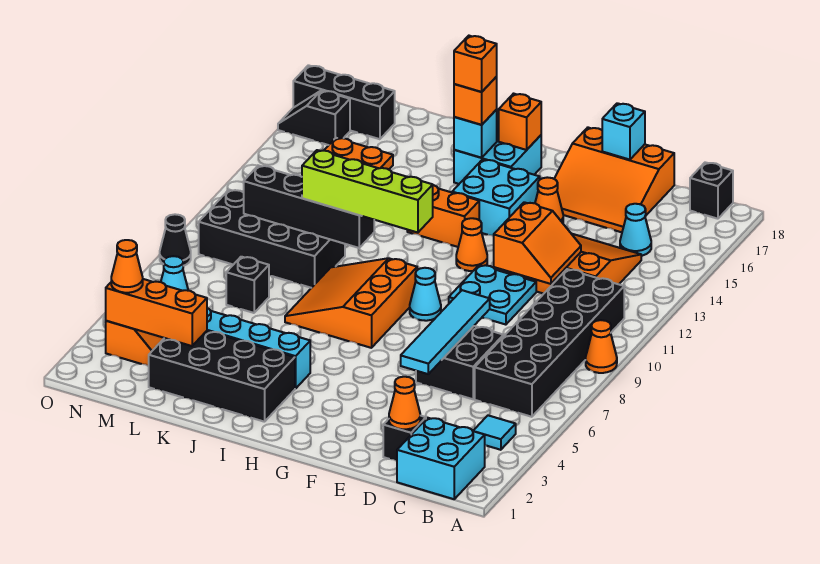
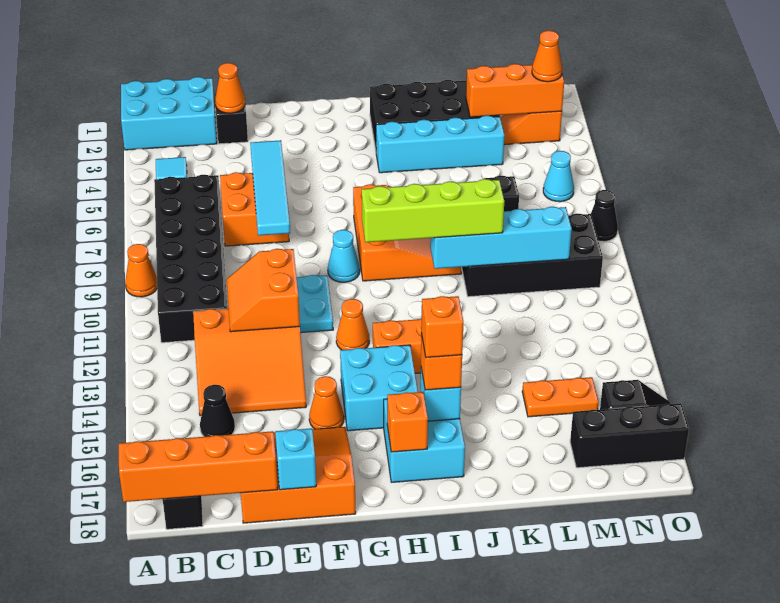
none -> orange brick A18:D18 level 2
cyan brick B1:C2 level 1 -> cyan brick A1:C2 level 1
cyan cone C15 level 1 -> black cone C15 level 1
black brick D6:E7 level 1 -> orange brick D6:E7 level 1
black brick J10:M10 level 2 -> cyan brick J10:M10 level 2

